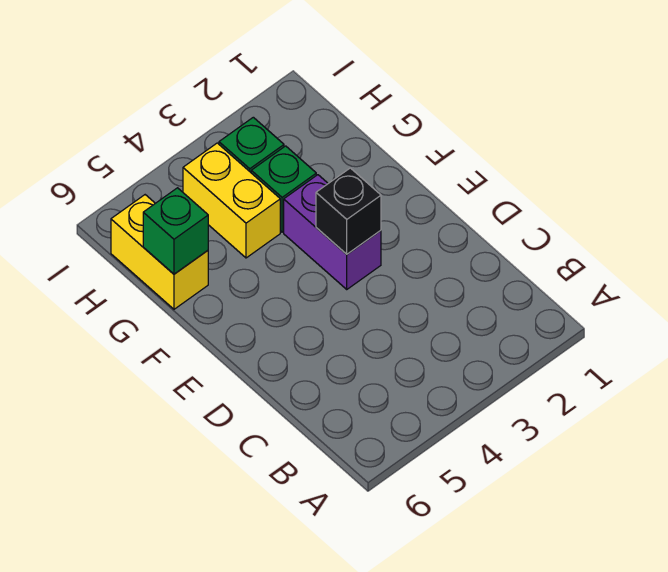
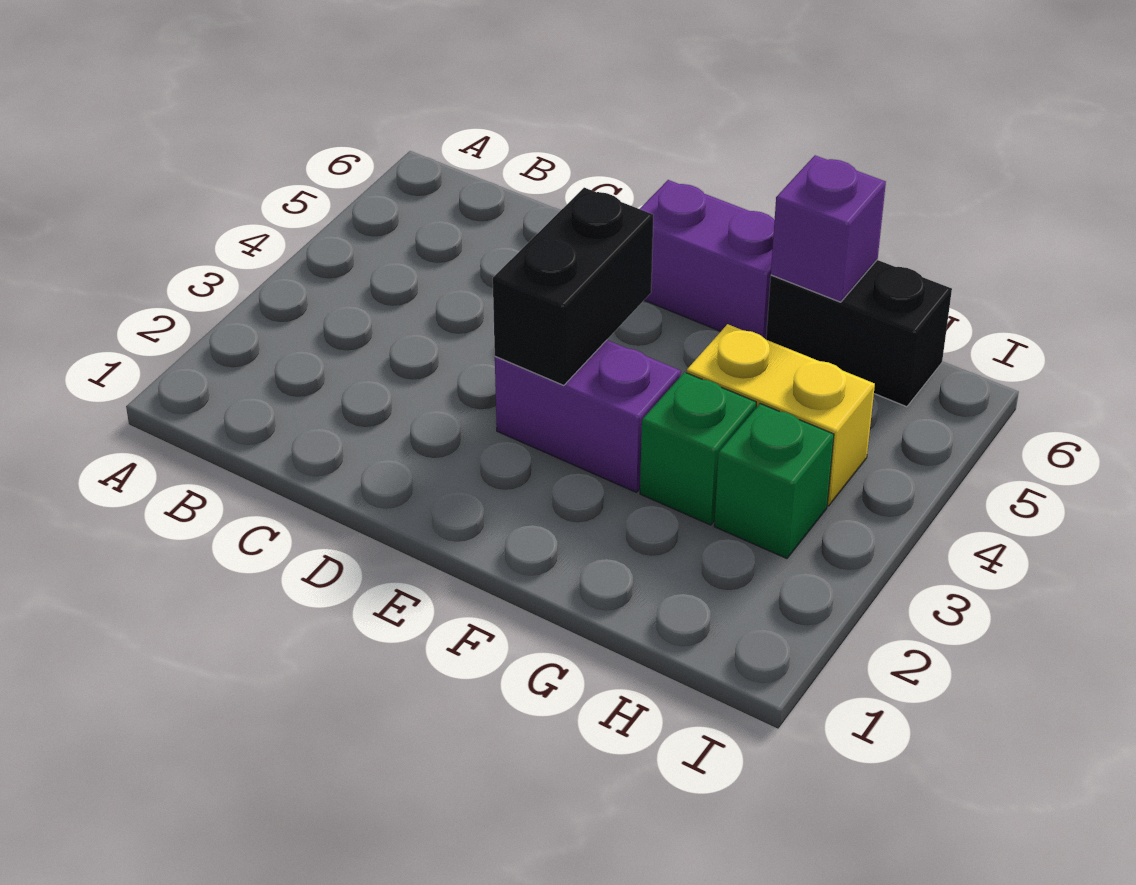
black brick E3 level 2 -> black brick E3:E4 level 2
none -> purple brick E6:F6 level 1
yellow brick G6:H6 level 1 -> black brick G6:H6 level 1
green brick G6 level 2 -> purple brick G6 level 2

